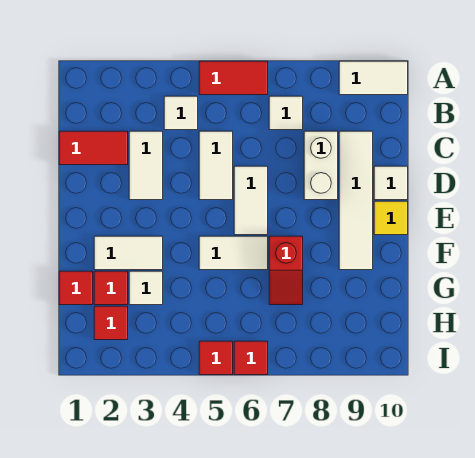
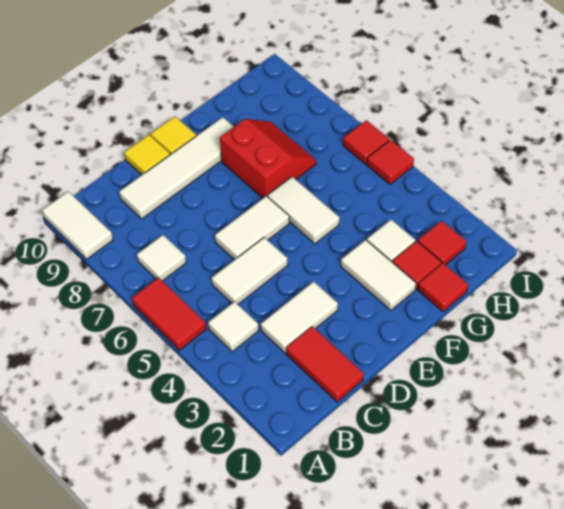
white brick C8:D8 level 1 -> none
white tile D10 level 1 -> yellow tile D10 level 1
red slope F7:G7 level 1 top F -> red slope F7:G8 level 1 top F

